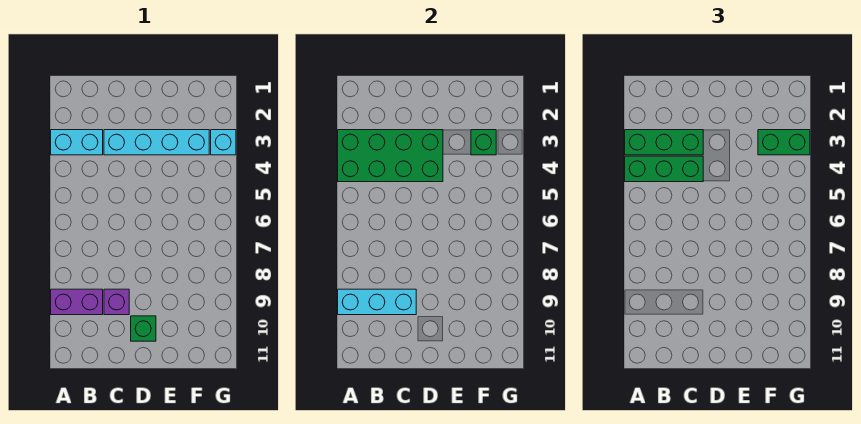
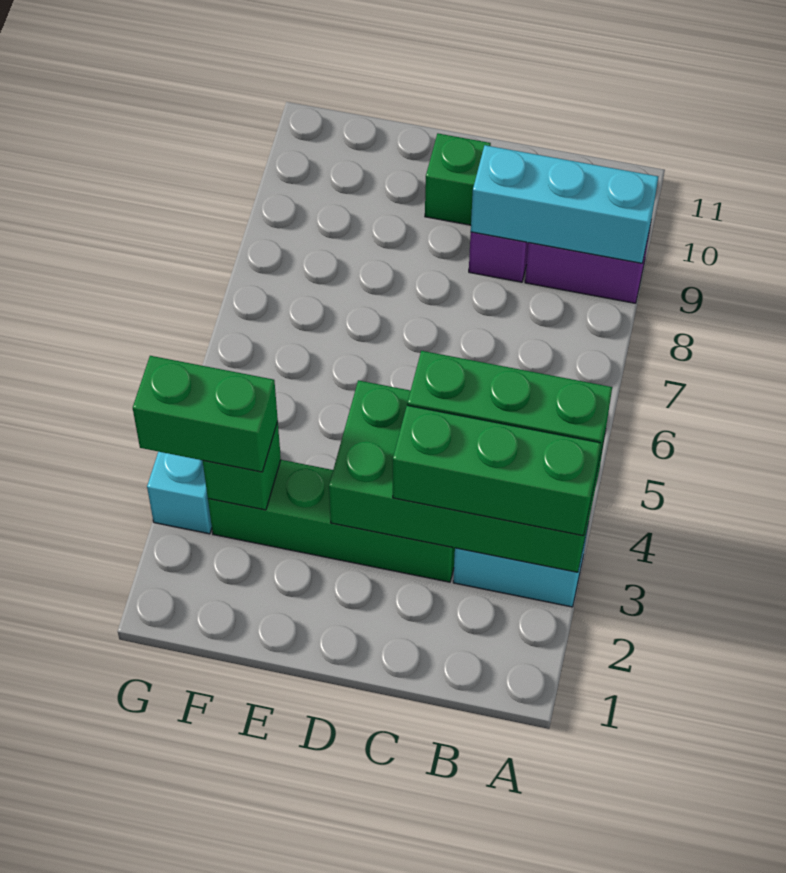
cyan brick C3:F3 level 1 -> green brick C3:F3 level 1

